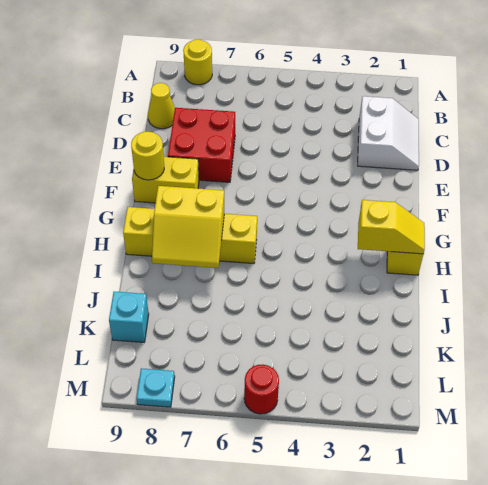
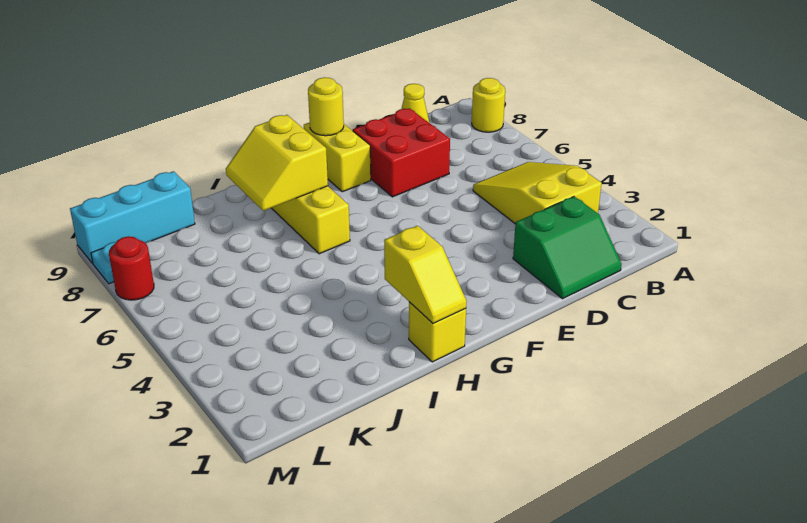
none -> yellow slope B3:C5 level 1 top 3
white slope C1:D2 level 1 top 2 -> green slope C1:D2 level 1 top 2
cyan brick K9 level 1 -> cyan brick K9:M9 level 1
red round brick M5 level 1 -> red round brick M7 level 1

